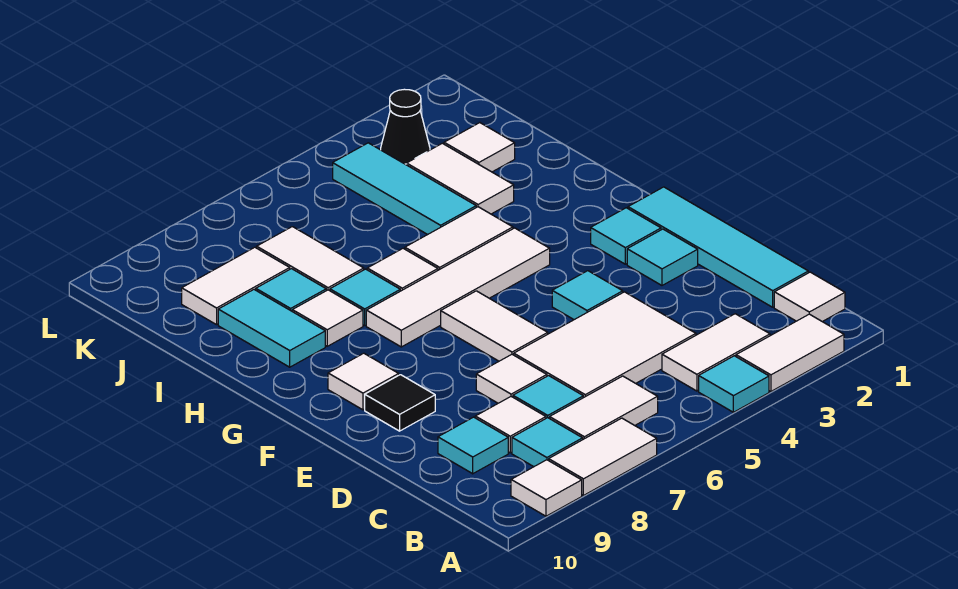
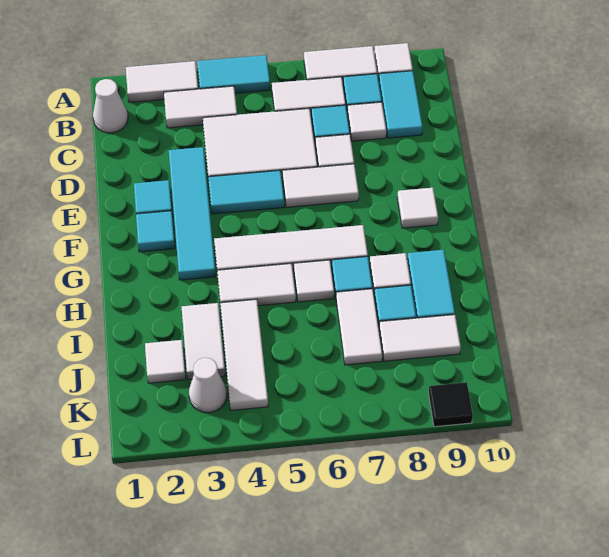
cyan tile A4 level 1 -> cyan tile A4:A5 level 1
white tile B1 level 1 -> white cone B1 level 1
cyan tile C1:F1 level 1 -> cyan tile D3:G3 level 1
cyan tile C9 level 1 -> cyan tile B9:C9 level 1
cyan tile E4 level 1 -> cyan tile E4:E5 level 1
white tile E6:F6 level 1 -> white tile E6:E7 level 1
black tile E9 level 1 -> black tile L9 level 1
cyan tile I4:K4 level 1 -> white tile I4:K4 level 1
black cone K3 level 1 -> white cone K3 level 1

